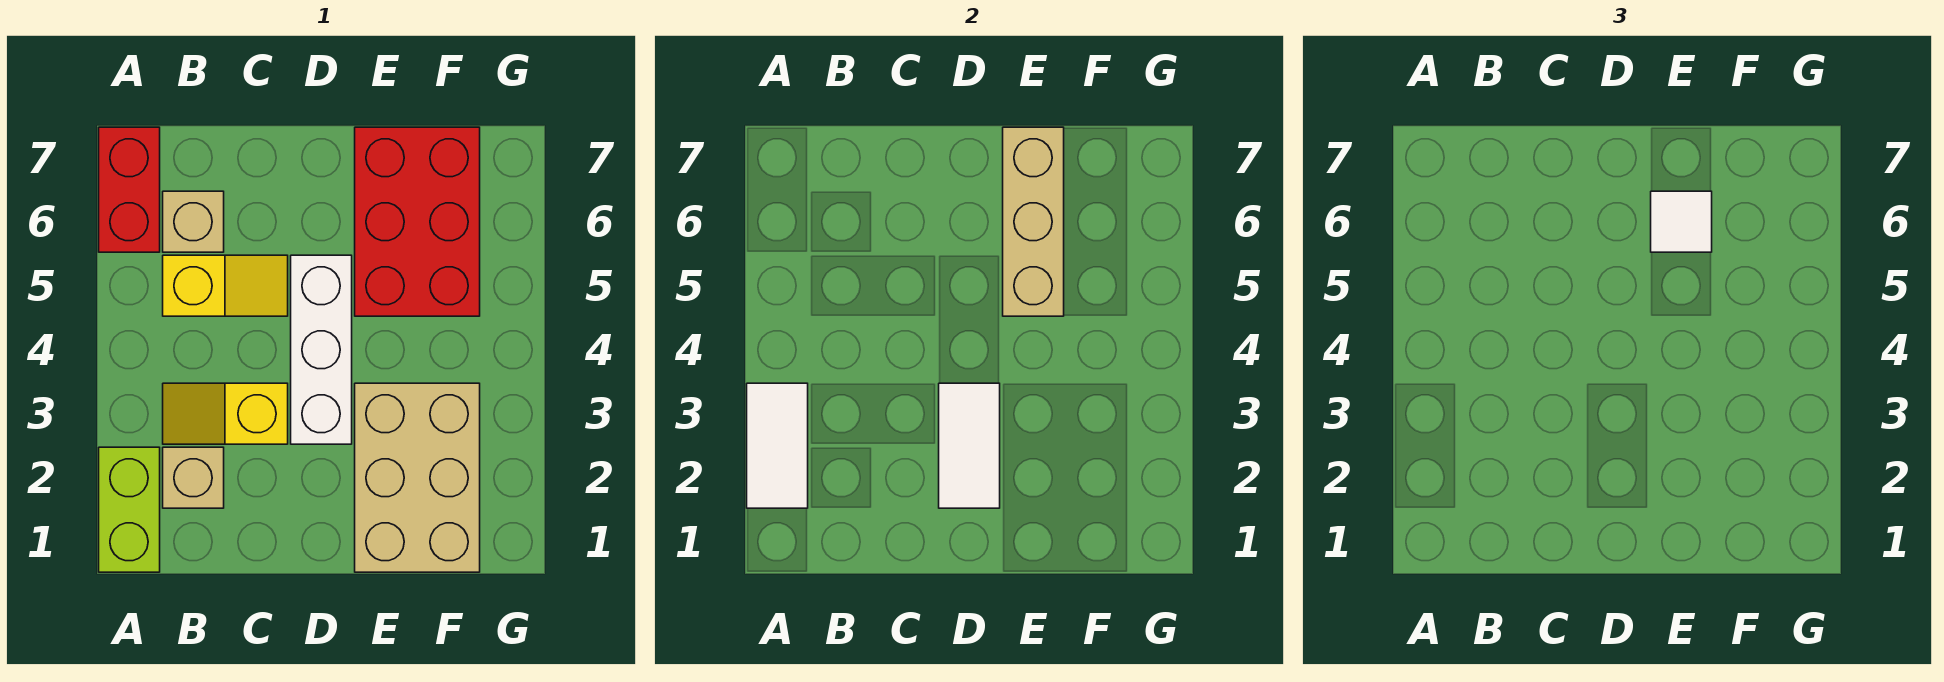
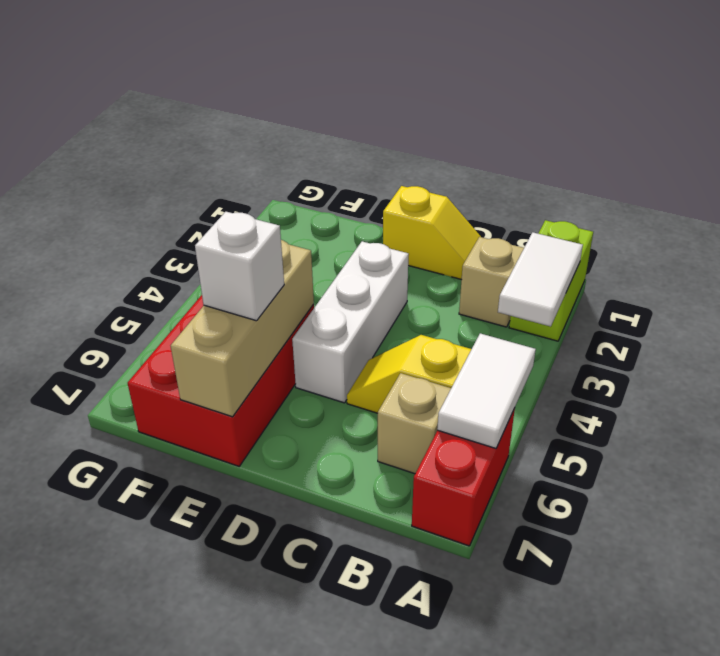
yellow slope B3:C3 level 1 top C -> yellow slope C1:D1 level 1 top D
white tile D2:D3 level 2 -> white tile A5:A6 level 2
tan brick E1:F3 level 1 -> none
white tile E6 level 3 -> white brick E6 level 3

